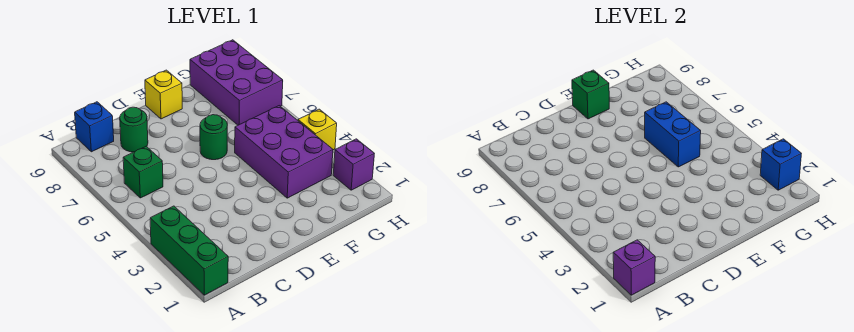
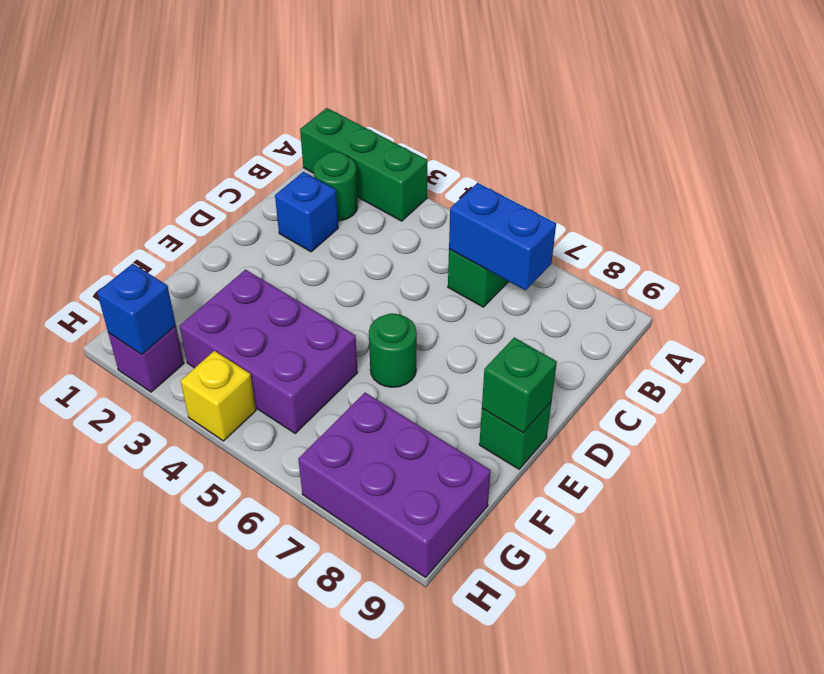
purple brick A1 level 2 -> none
blue brick B9 level 1 -> blue brick C2 level 1
green round brick C8 level 1 -> green round brick B2 level 1
yellow brick E9 level 1 -> green brick E9 level 1
blue brick F5:F6 level 2 -> blue brick B6:B7 level 2

